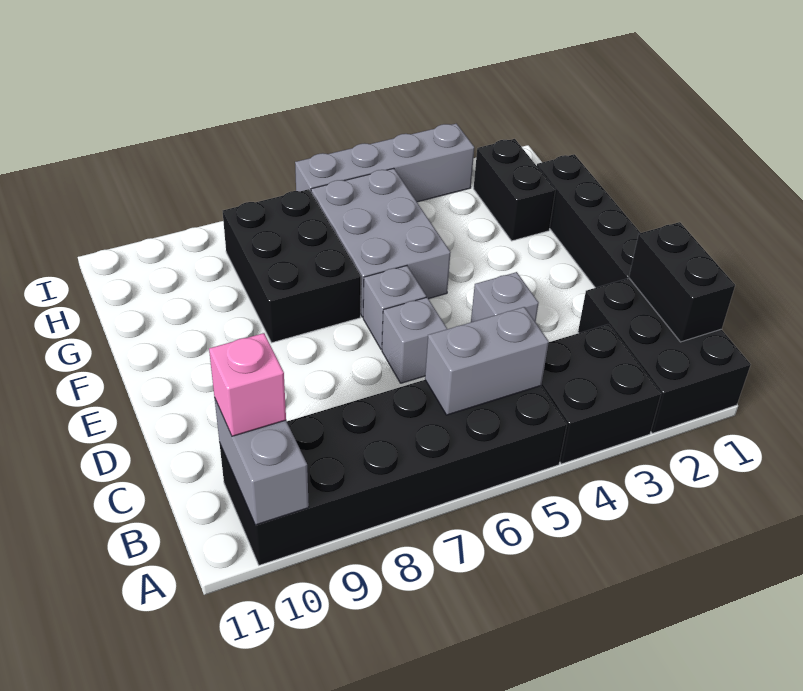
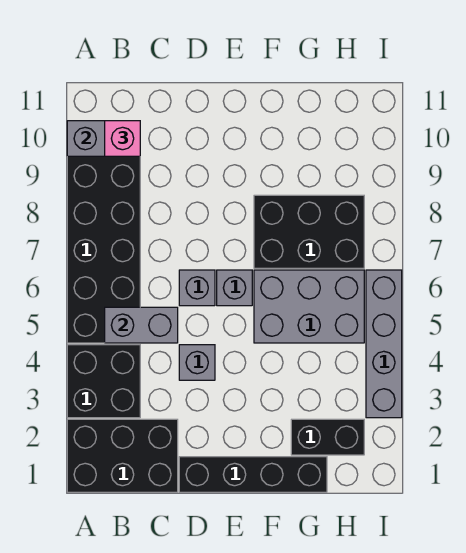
black brick B1:C1 level 2 -> none
grey brick B5:B6 level 2 -> grey brick B5:C5 level 2

